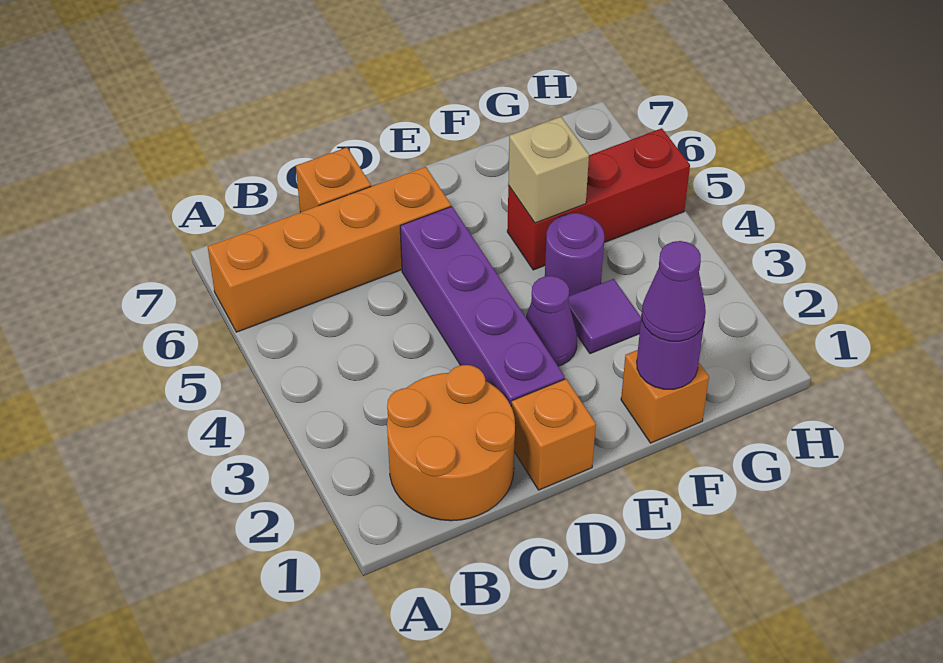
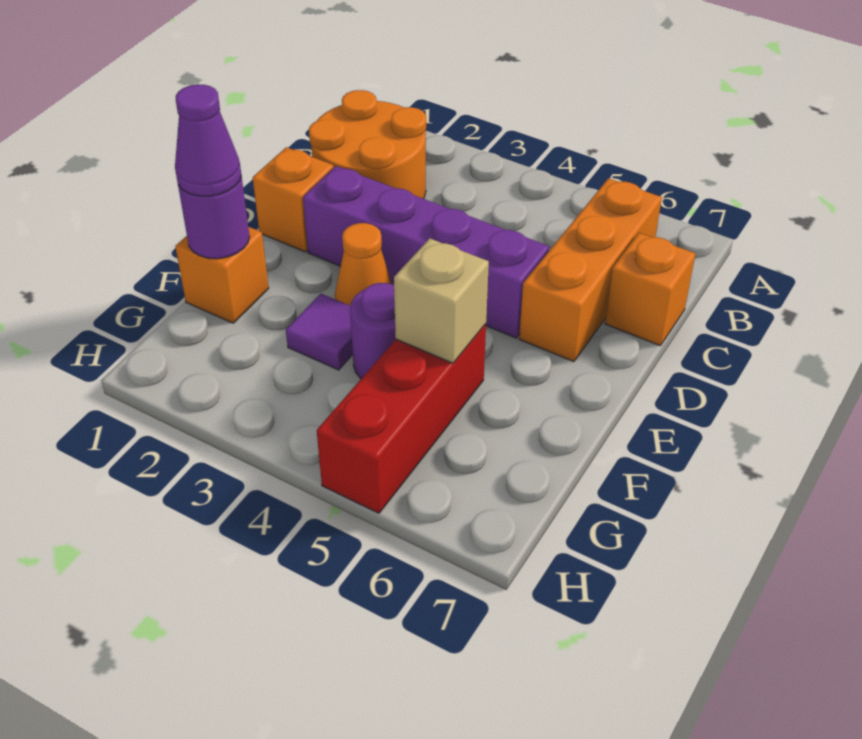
orange brick A6:D6 level 1 -> orange brick B6:D6 level 1
purple cone E3 level 1 -> orange cone E3 level 1

